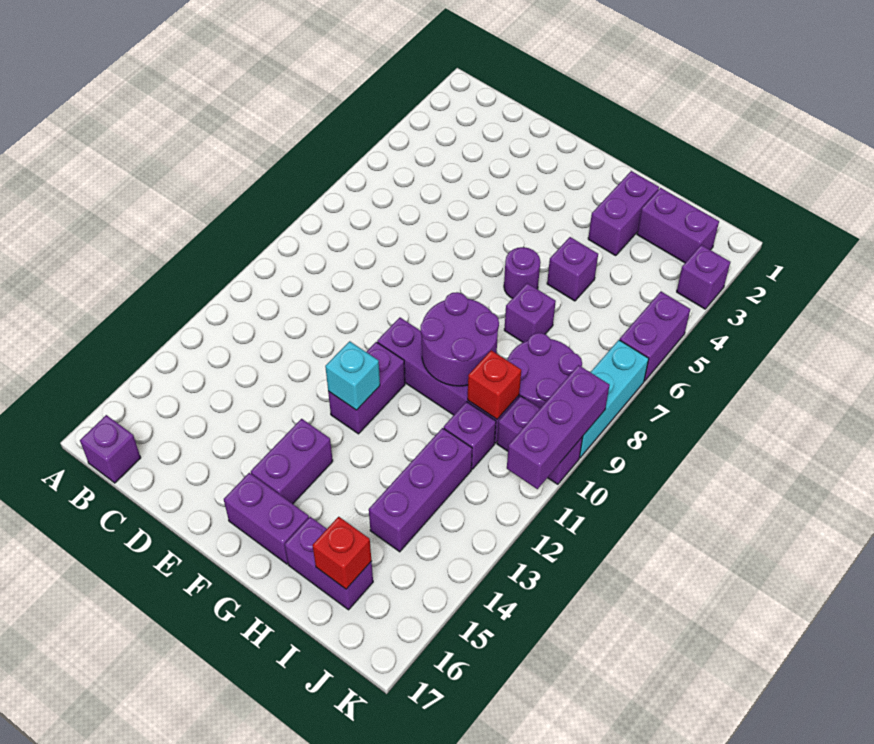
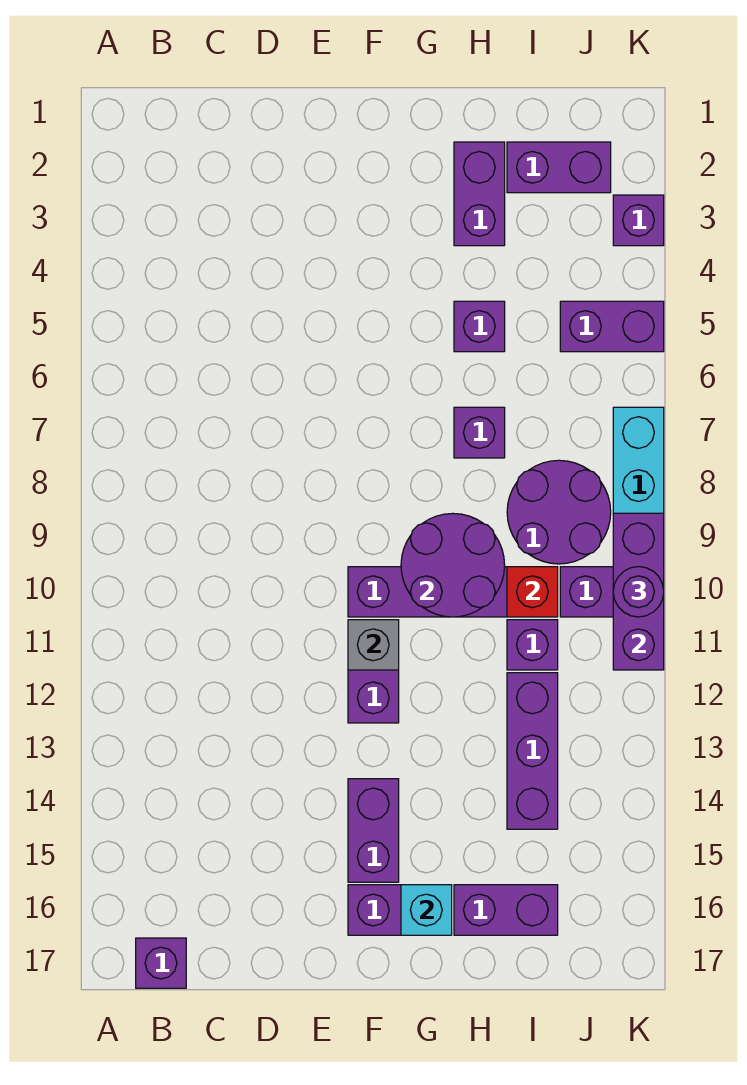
none -> grey brick F11 level 2
cyan brick F12 level 2 -> cyan brick G16 level 2
purple round brick G6 level 1 -> purple round brick K10 level 3
red brick I16 level 2 -> none
purple brick K5:K6 level 1 -> purple brick J5:K5 level 1

